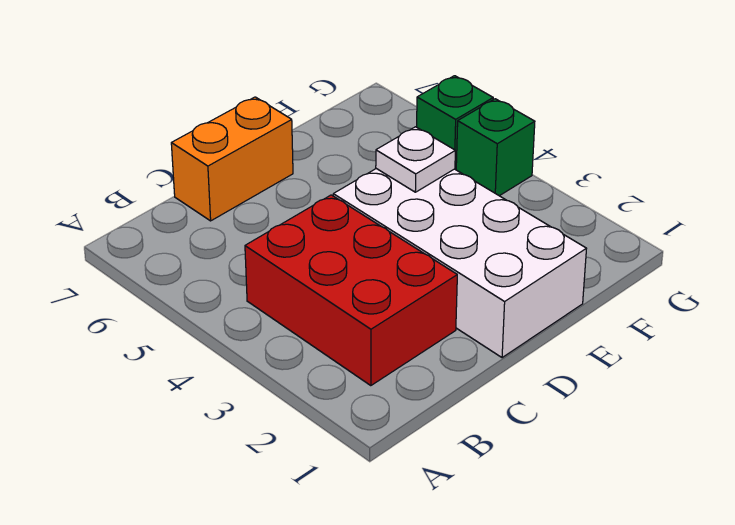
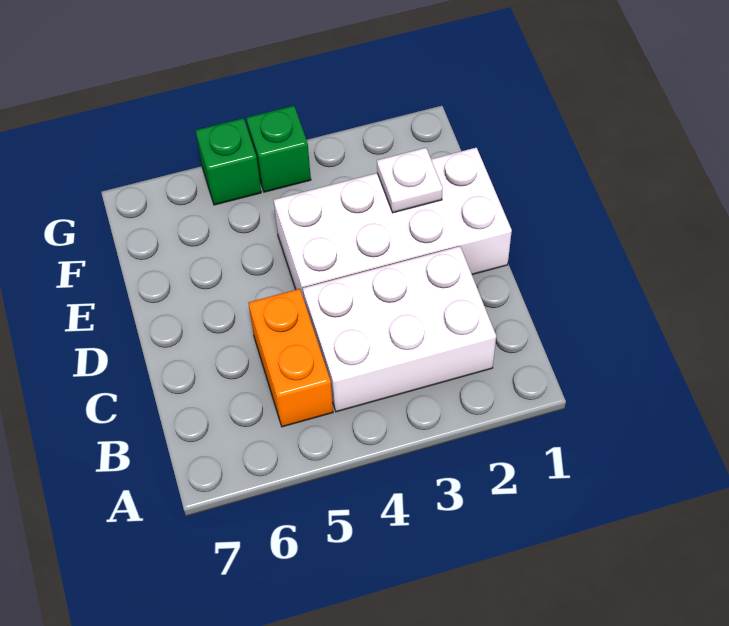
red brick B2:C4 level 1 -> white brick B2:C4 level 1
orange brick C7:D7 level 1 -> orange brick B5:C5 level 1
white plate E4 level 2 -> white plate E2 level 2

